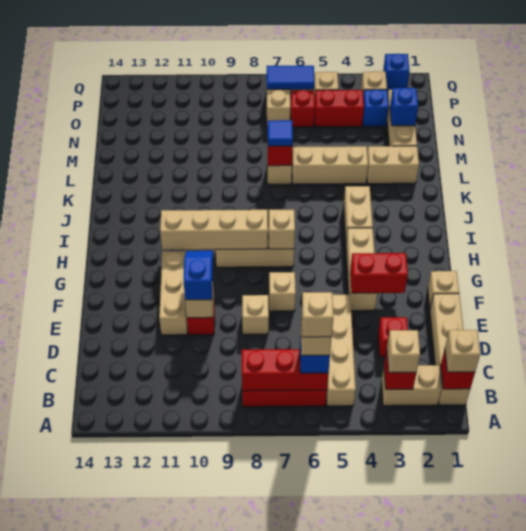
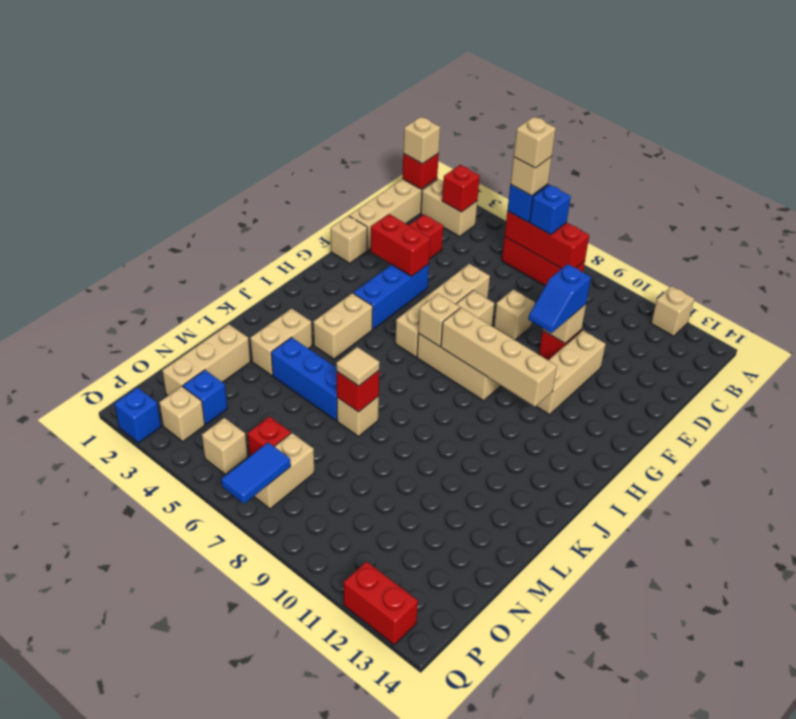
tan brick B3 level 3 -> tan brick A12 level 1
tan brick B5:E5 level 1 -> tan brick E6:H6 level 1
tan brick F4:H4 level 1 -> blue brick F4:H4 level 1
tan brick L2:L3 level 1 -> tan brick K3:L3 level 1
tan brick L4:L6 level 1 -> blue brick L4:L6 level 1
blue tile L7 level 3 -> tan tile L7 level 3
blue brick N2 level 2 -> blue brick B7 level 3
red brick O4:O5 level 1 -> red brick Q12:Q13 level 1
blue tile P6:P7 level 2 -> blue tile P7:Q7 level 2

